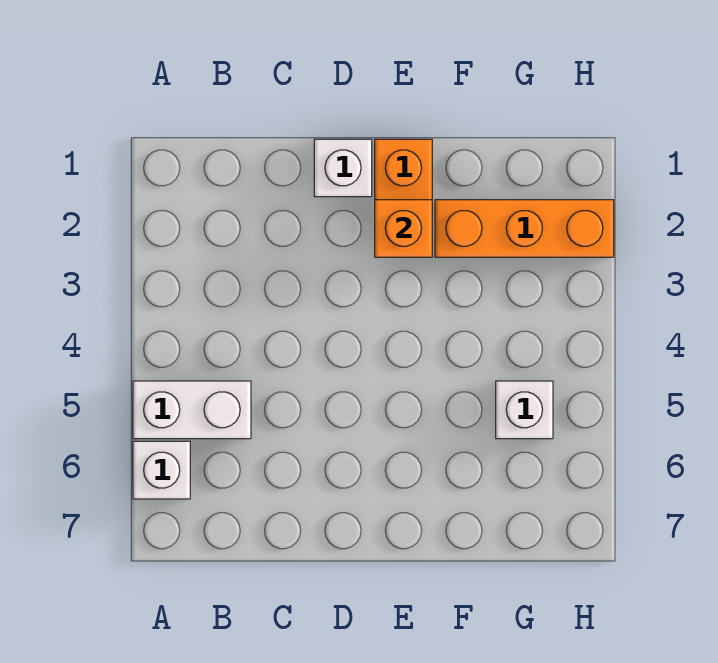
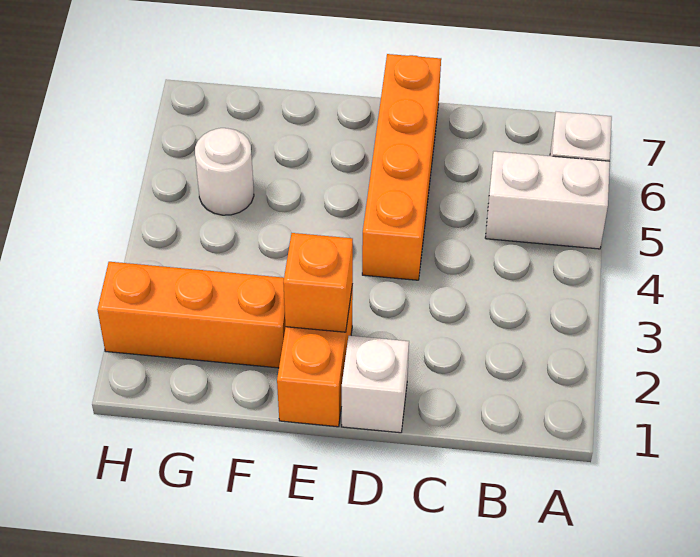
none -> orange brick D4:D7 level 1
white brick G5 level 1 -> white round brick G5 level 1

